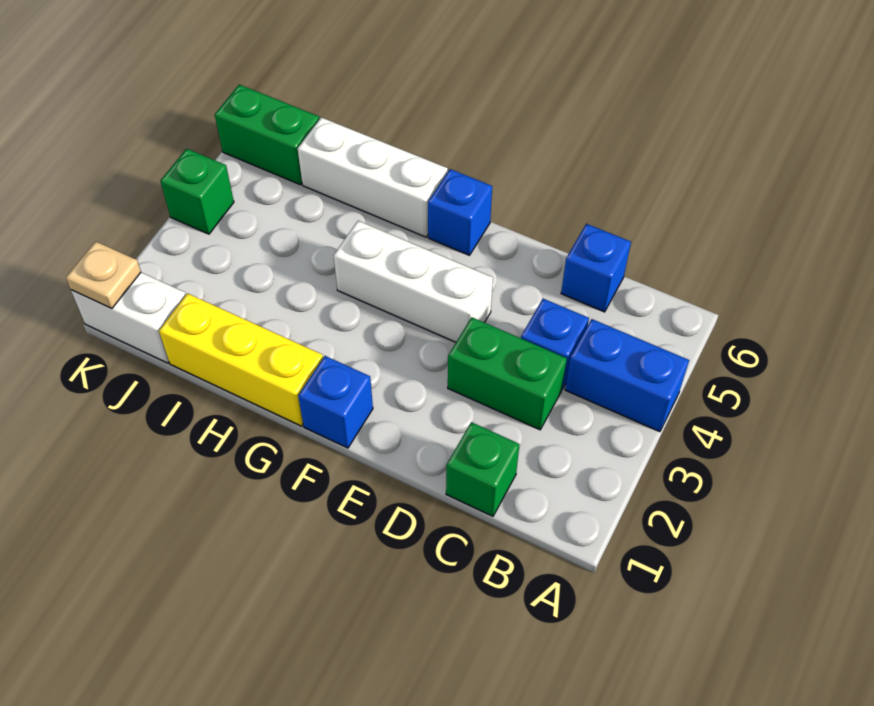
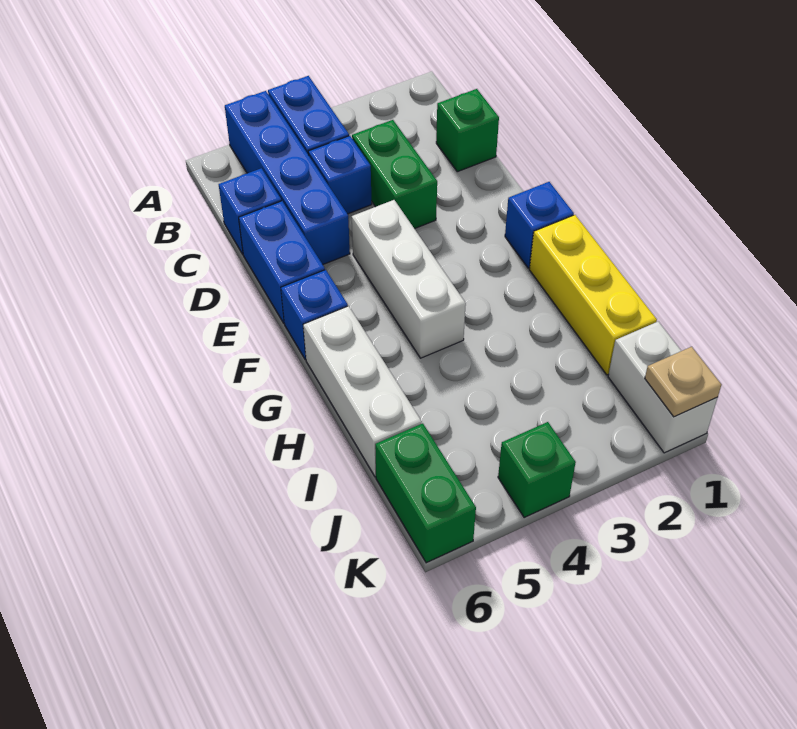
none -> blue brick A5:D5 level 1
none -> blue brick D6:E6 level 1

